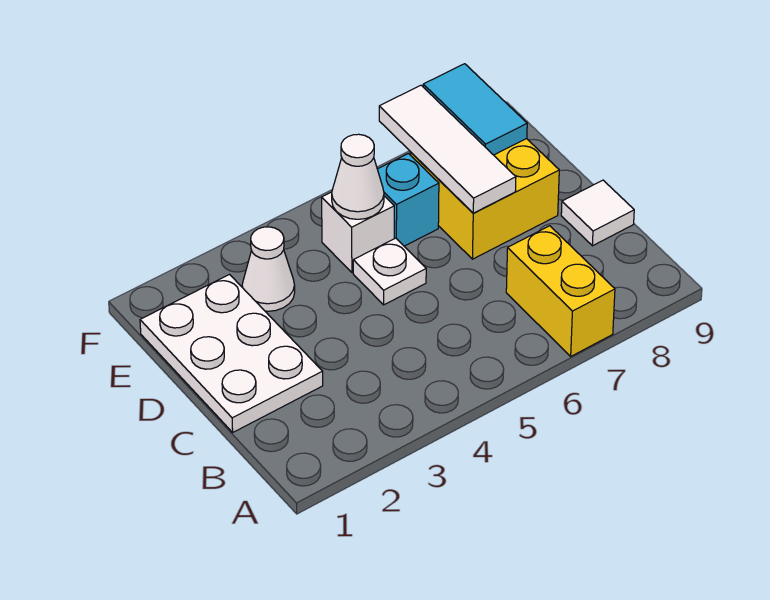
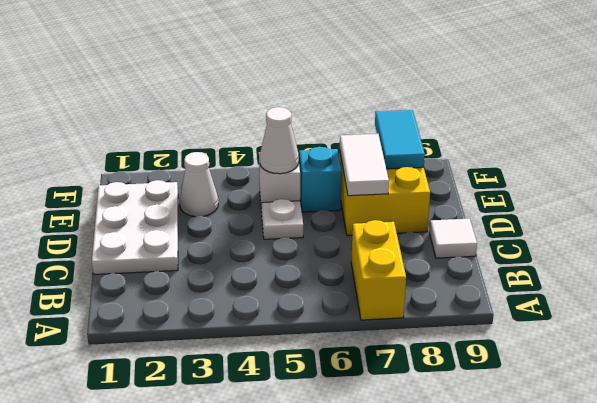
white tile D7:F7 level 2 -> white tile D7:E7 level 2

